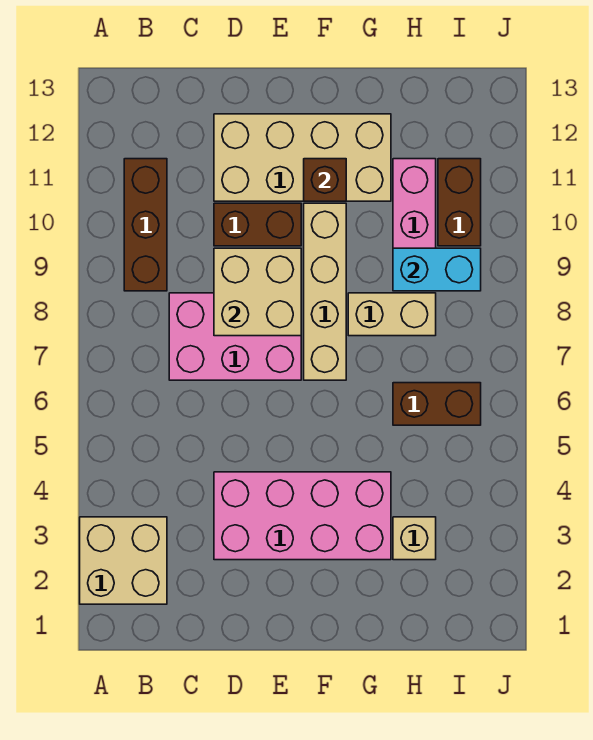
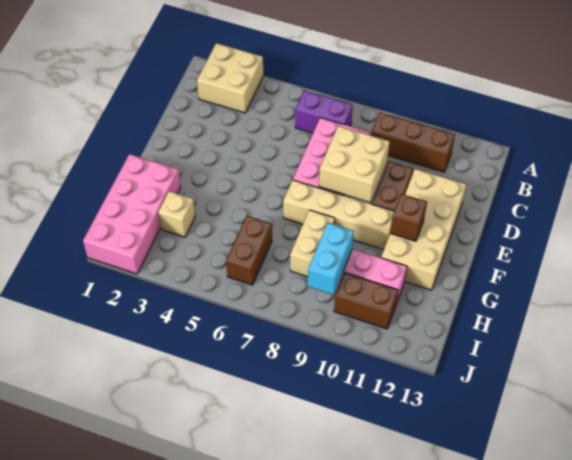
none -> purple brick B6:B7 level 1
pink brick D3:G4 level 1 -> pink brick G1:J2 level 1

